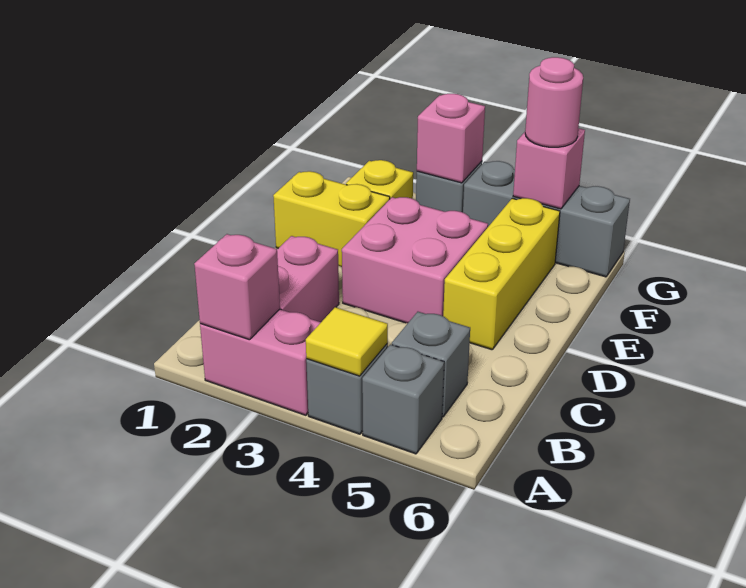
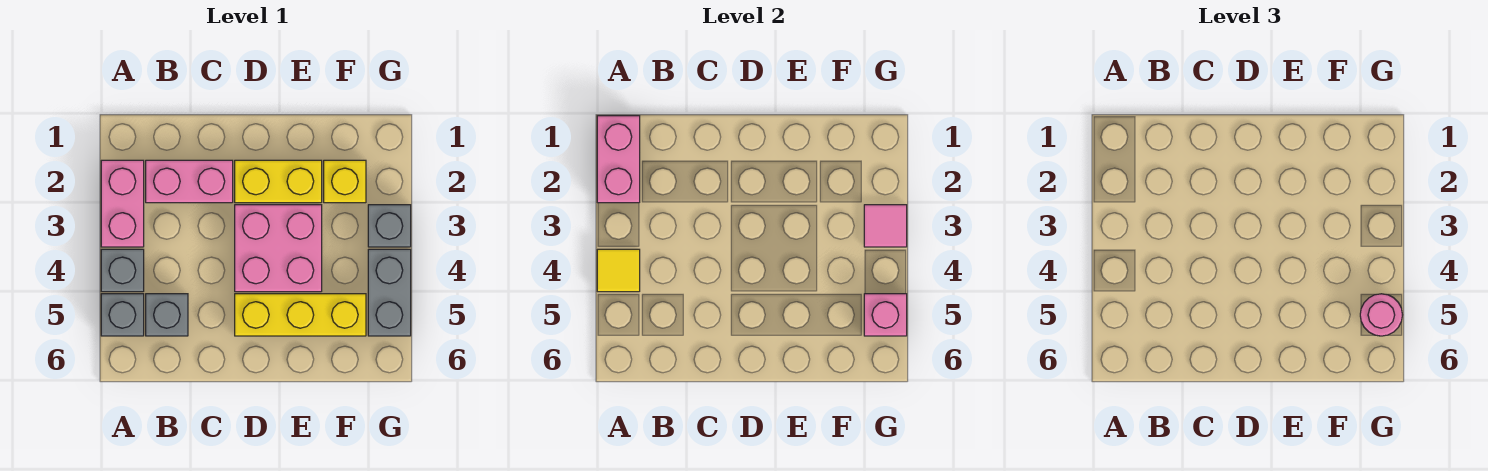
pink brick A2 level 2 -> pink brick A1:A2 level 2
yellow brick E1:E2 level 1 -> yellow brick D2:E2 level 1
pink brick G3 level 2 -> pink tile G3 level 2
grey brick G4:G6 level 1 -> grey brick G4:G5 level 1

